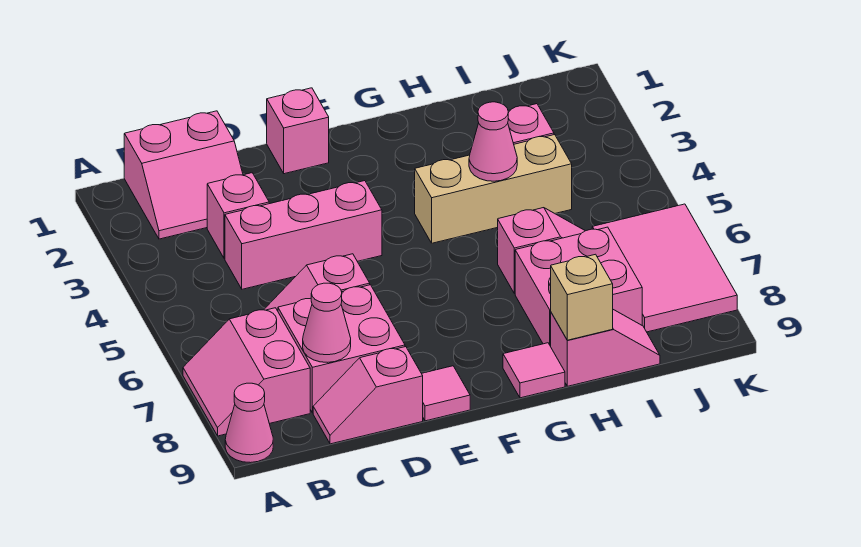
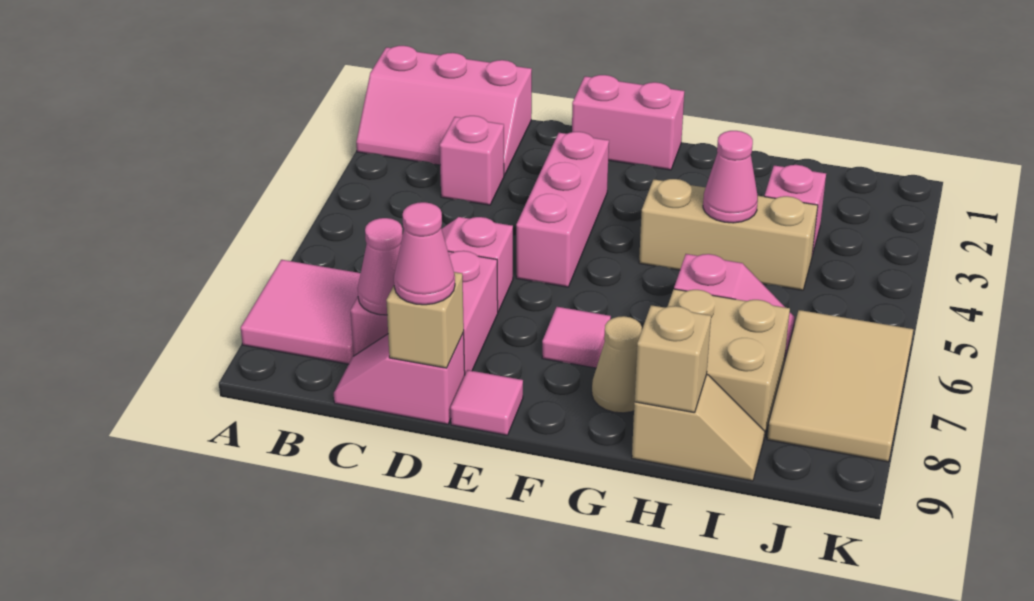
pink slope A7:B8 level 1 top B -> pink tile A7:B8 level 1
pink cone A9 level 1 -> pink cone D9 level 3
pink slope B1:C2 level 1 top 1 -> pink slope A1:C2 level 1 top 1
pink brick C4:E4 level 1 -> pink brick E3:E5 level 1
none -> tan brick D9 level 2
pink brick E1 level 1 -> pink brick E1:F1 level 1
none -> tan cone G8 level 1
pink tile G9 level 1 -> pink tile F7 level 1
pink brick H7:I8 level 1 -> tan brick H7:I8 level 1
pink slope H9:I9 level 1 top H -> tan slope H9:I9 level 1 top H
pink tile J6:K8 level 1 -> tan tile J6:K8 level 1

